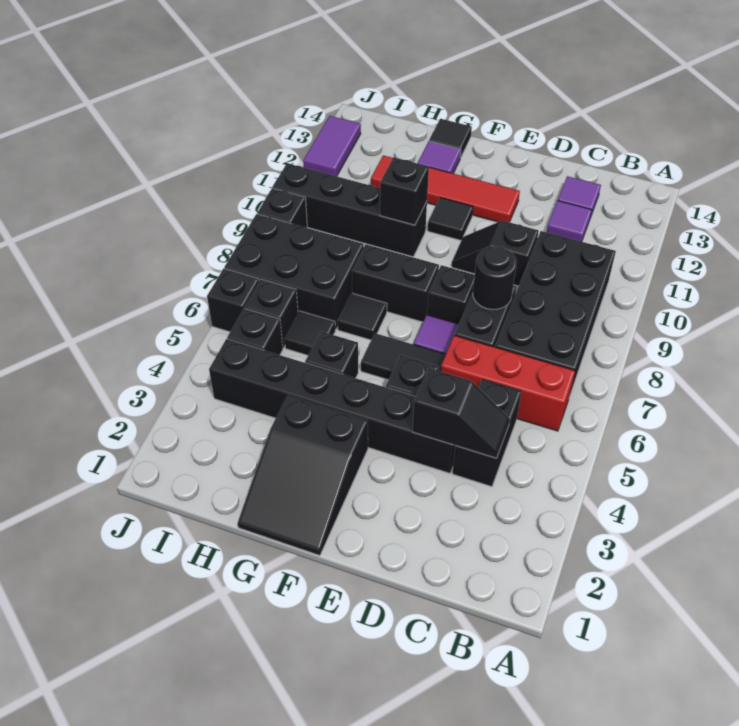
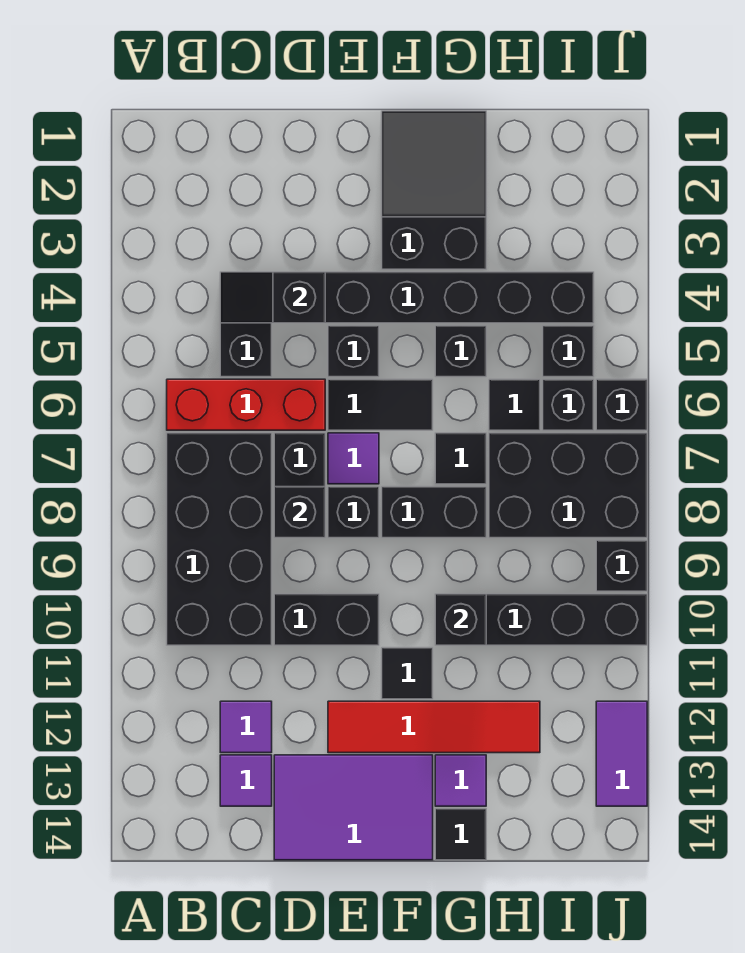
black round brick D8 level 2 -> black brick D8 level 2
black slope D10:E10 level 1 top D -> black brick D10:E10 level 1
none -> purple tile D13:F14 level 1

